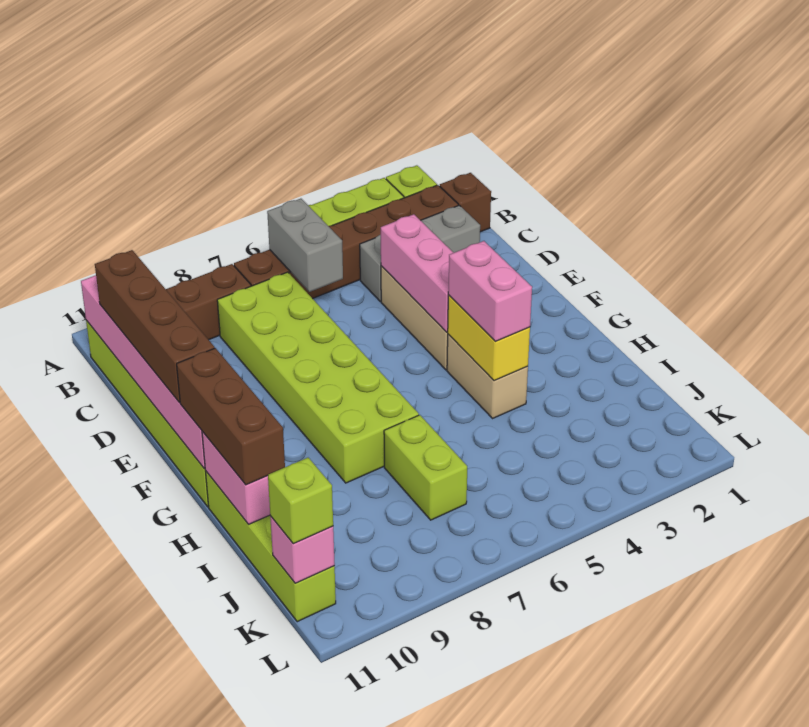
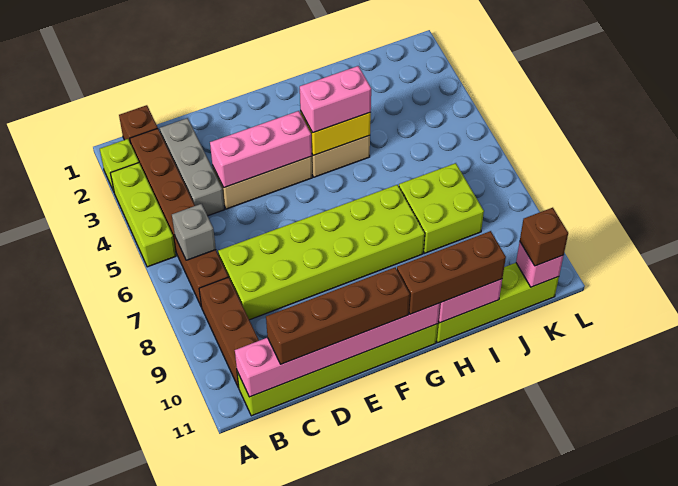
grey brick B6:C6 level 2 -> grey brick B6 level 2
lime brick I7:J7 level 1 -> lime brick I7:J8 level 1
lime brick K11 level 3 -> brown brick K11 level 3

